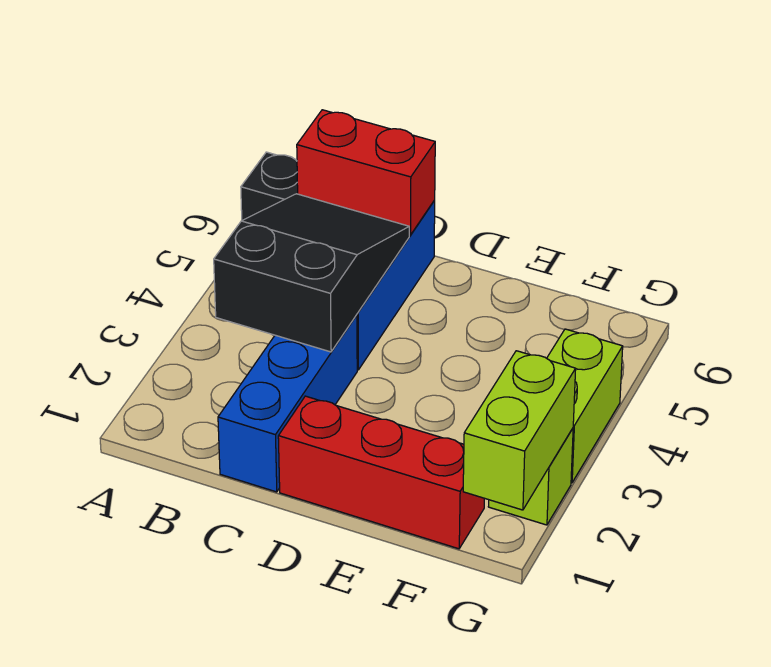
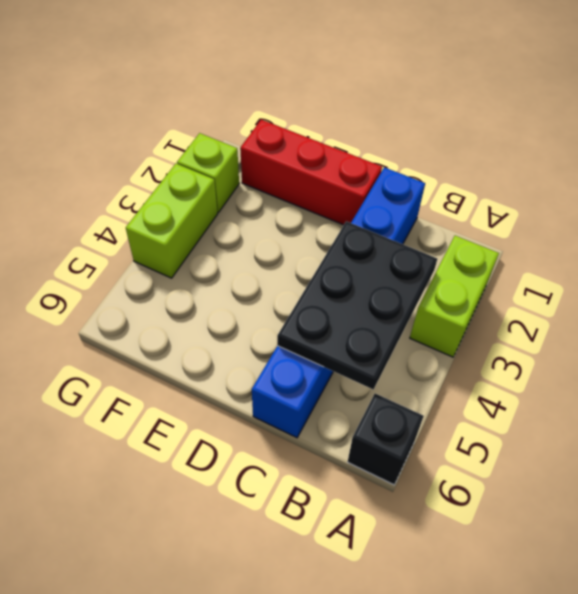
black slope B3:C5 level 2 top 3 -> black plate B3:C5 level 2
red brick B6:C6 level 2 -> none
lime brick G1:G2 level 2 -> lime brick A2:A3 level 1

